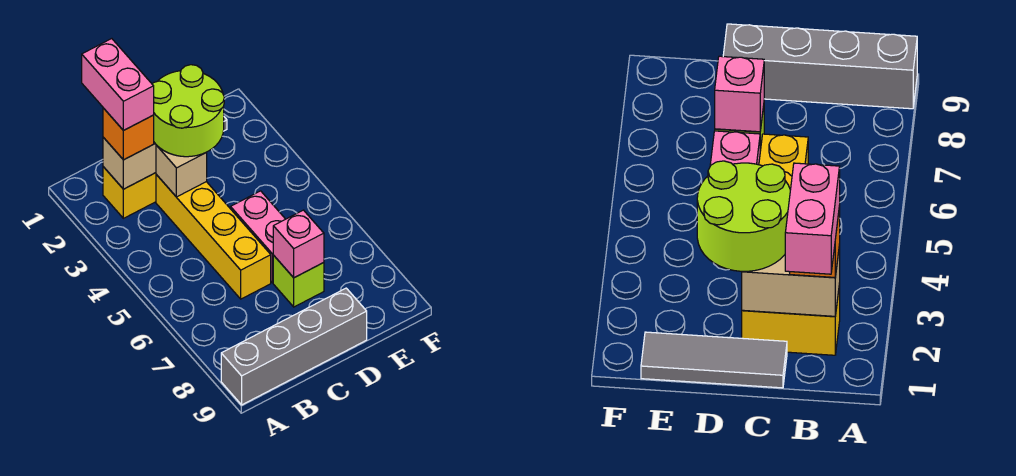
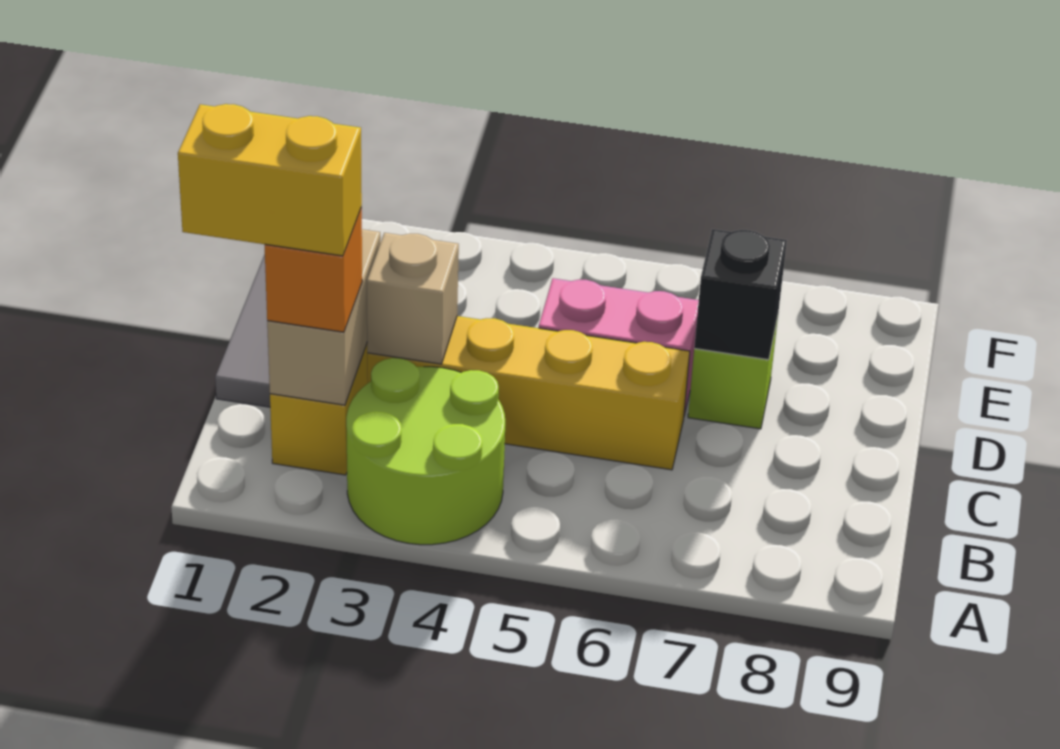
grey brick A9:D9 level 1 -> none
pink brick B1:B2 level 4 -> yellow brick B1:B2 level 4
lime round brick C2:D3 level 3 -> lime round brick A3:B4 level 1
pink brick D7 level 2 -> black brick D7 level 2

